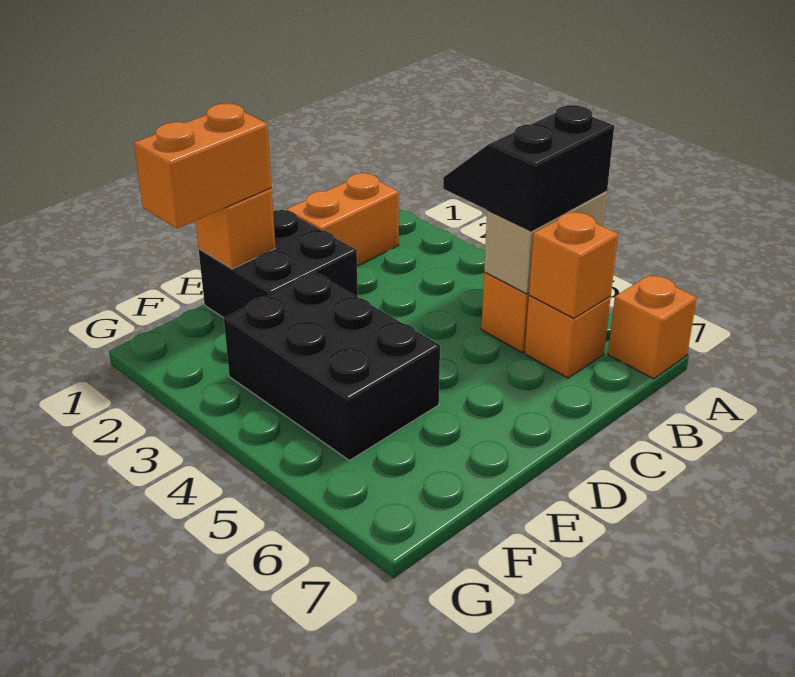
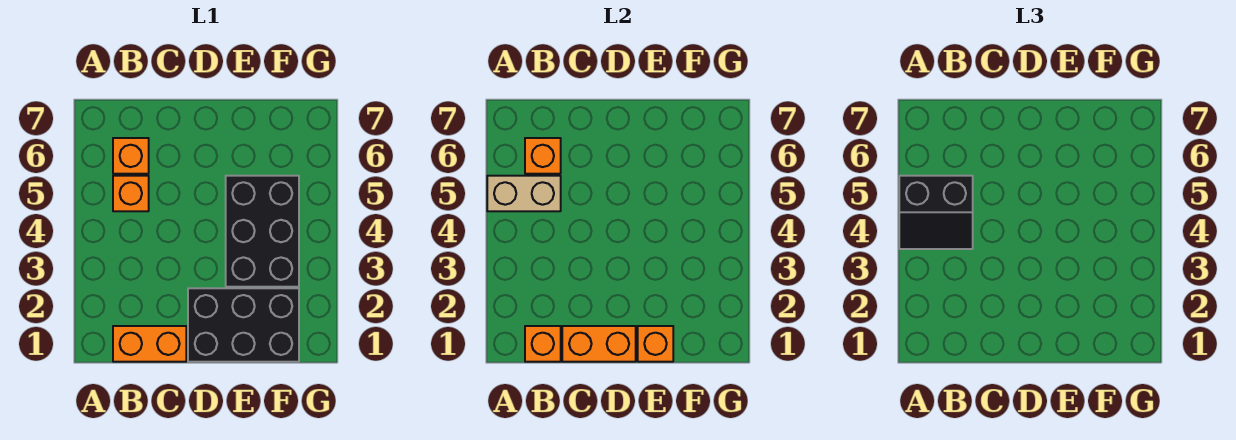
orange brick A7 level 1 -> orange brick B1 level 2
black brick D1:E2 level 1 -> black brick D1:F2 level 1
orange brick E1:F1 level 3 -> orange brick C1:D1 level 2

